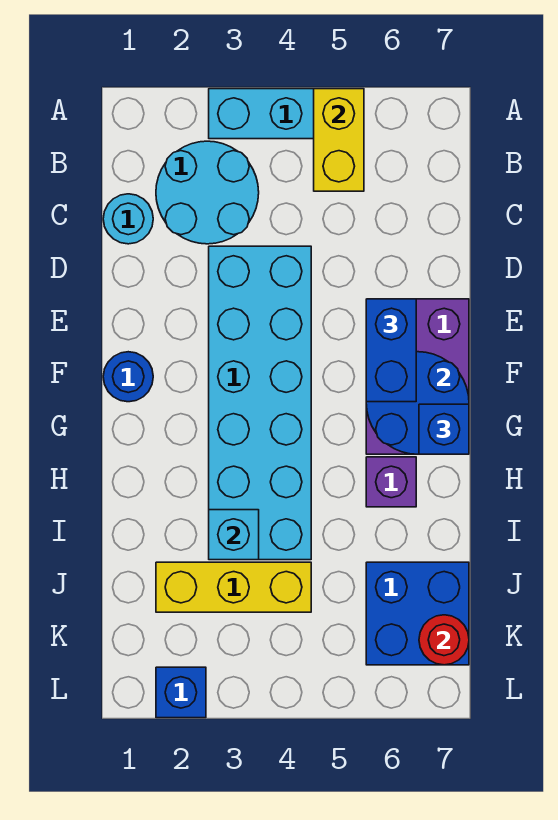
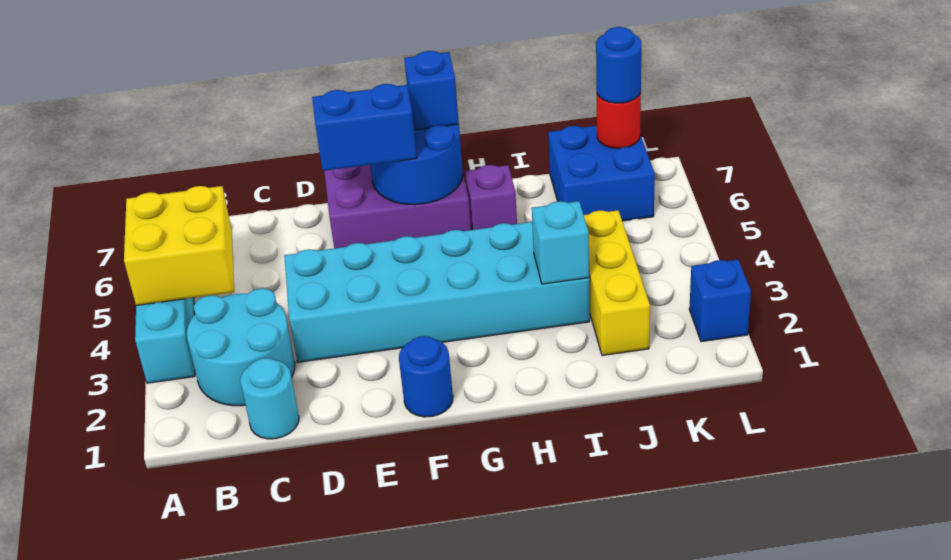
yellow brick A5:B5 level 2 -> yellow brick A4:B5 level 2
none -> blue round brick K7 level 3

